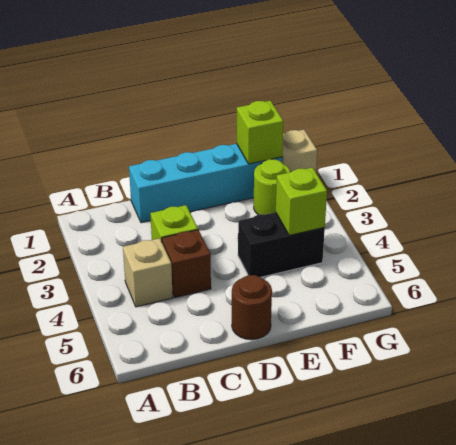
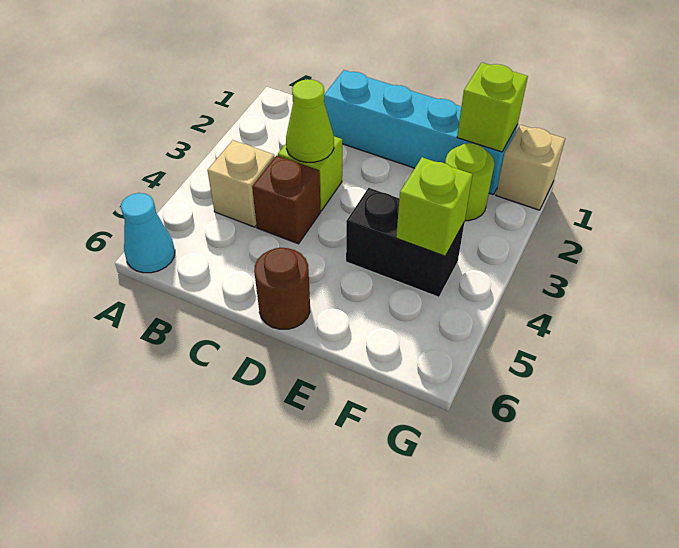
none -> cyan cone A6 level 1
none -> lime cone C3 level 2

